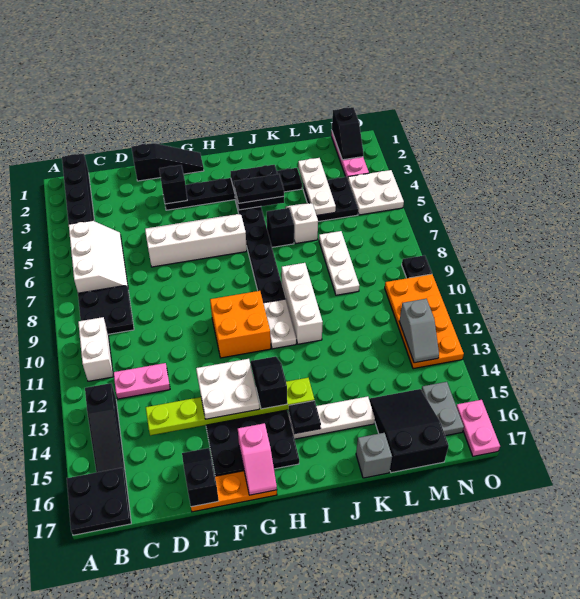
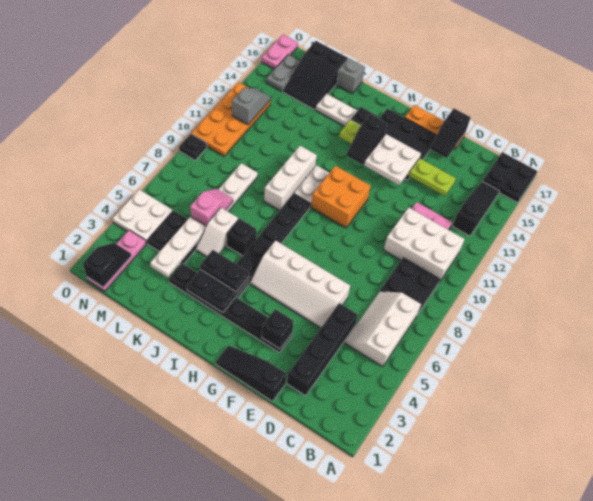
black brick B1:B4 level 1 -> black brick D2:D5 level 1
white brick B10:B11 level 1 -> white brick B10:D11 level 1
pink slope G16:G17 level 2 top 16 -> pink slope L6:L7 level 2 top 6

